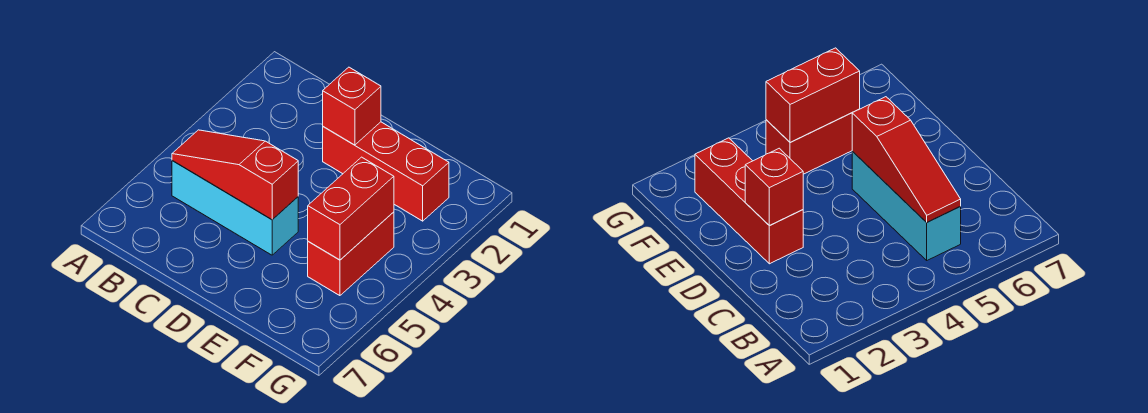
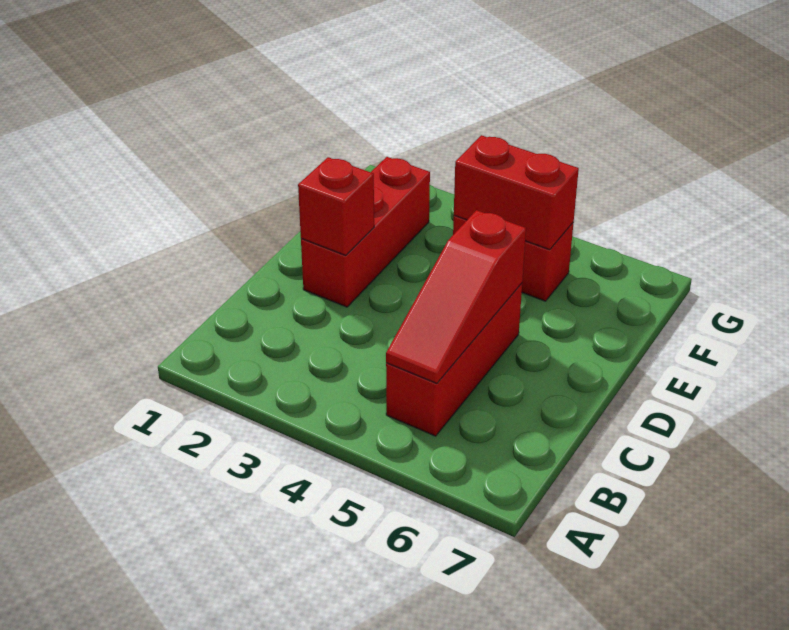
cyan brick B5:D5 level 1 -> red brick B5:D5 level 1

